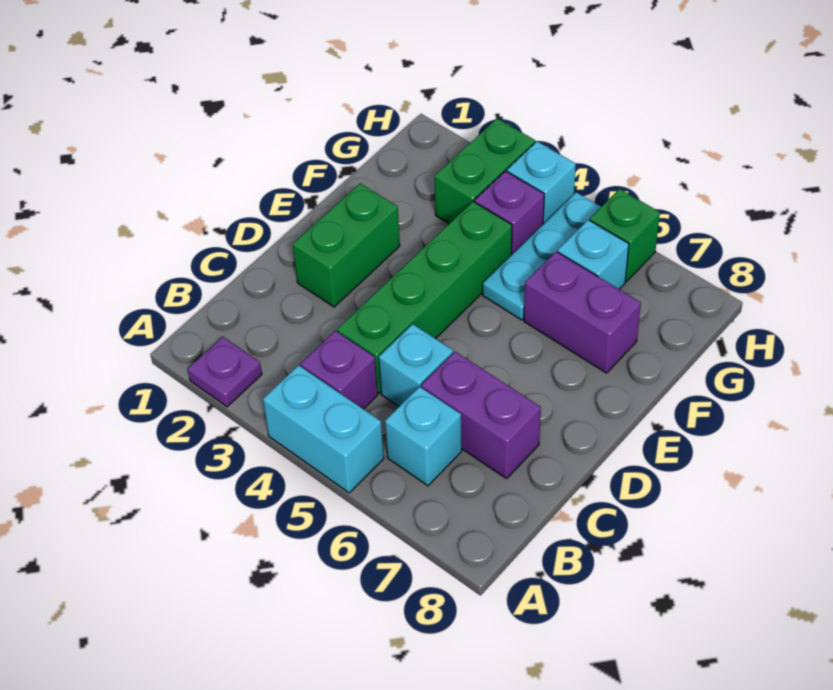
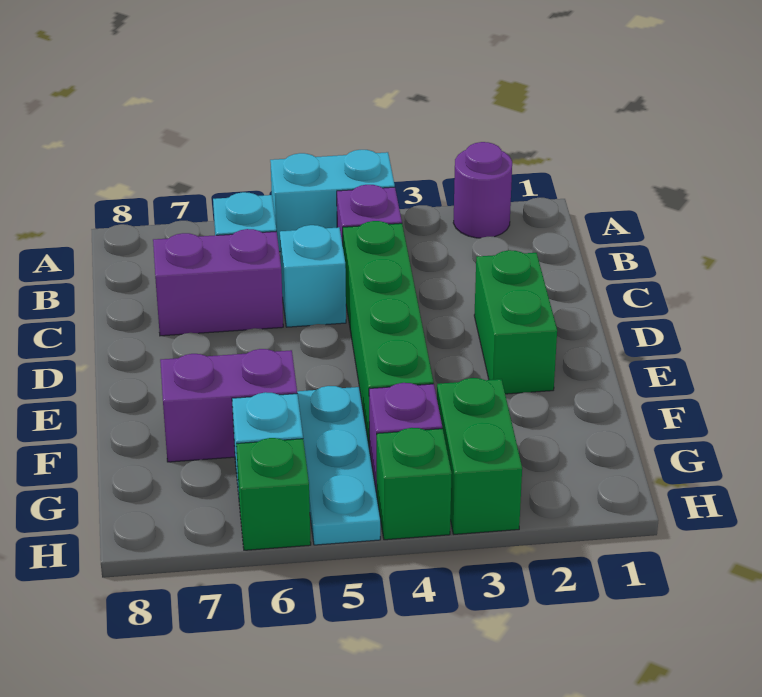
purple plate A2 level 1 -> purple round brick A2 level 1
cyan brick H4 level 1 -> green brick H4 level 1

